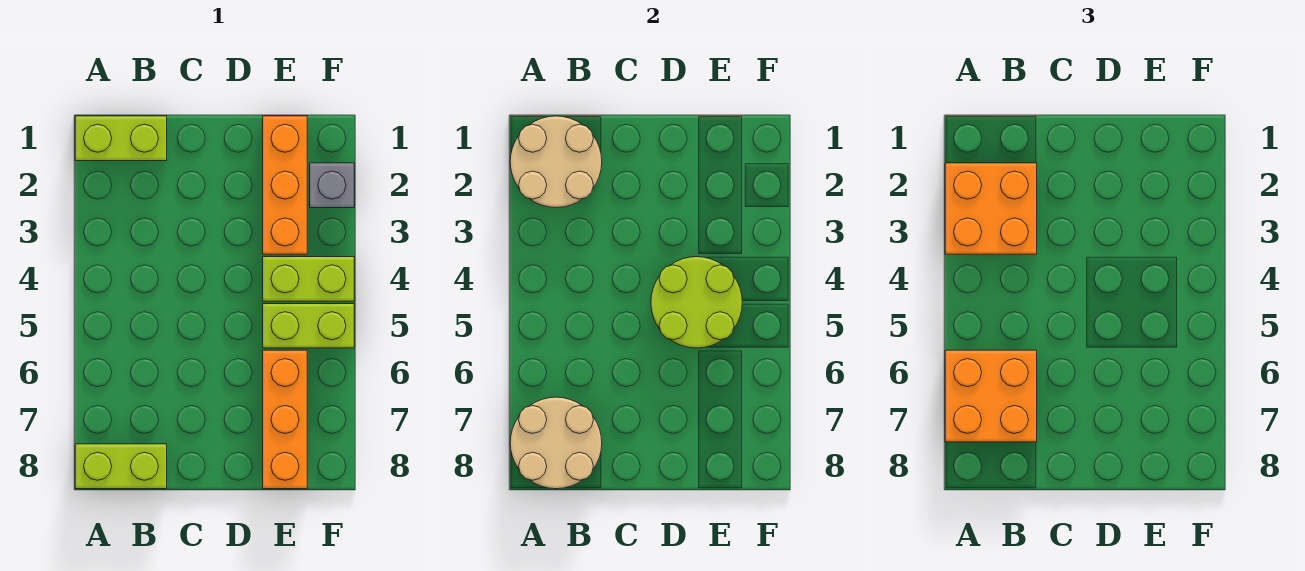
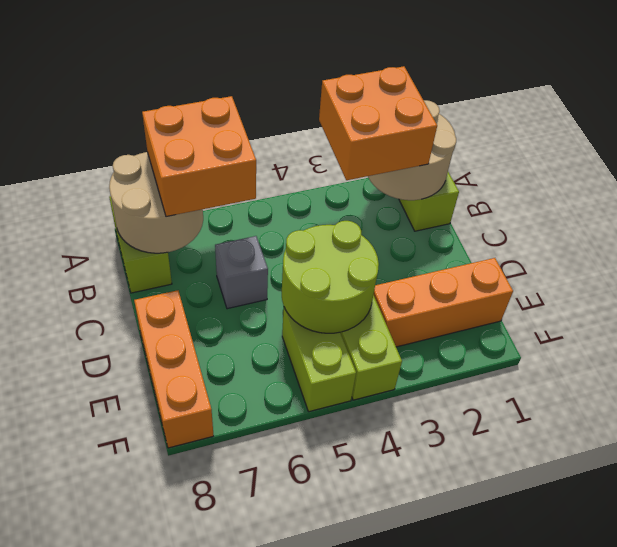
orange brick E6:E8 level 1 -> orange brick D8:F8 level 1
grey brick F2 level 1 -> grey brick C6 level 1

